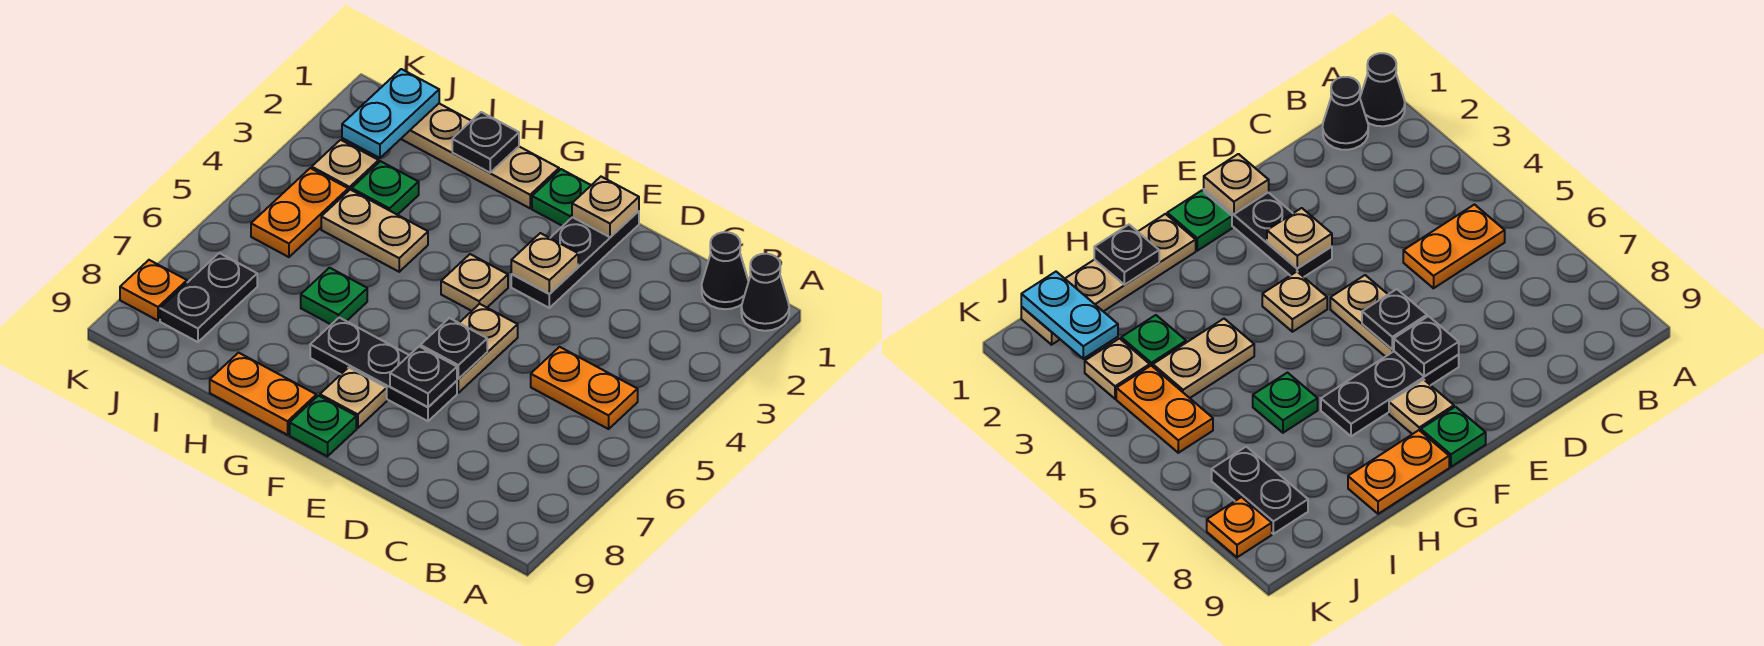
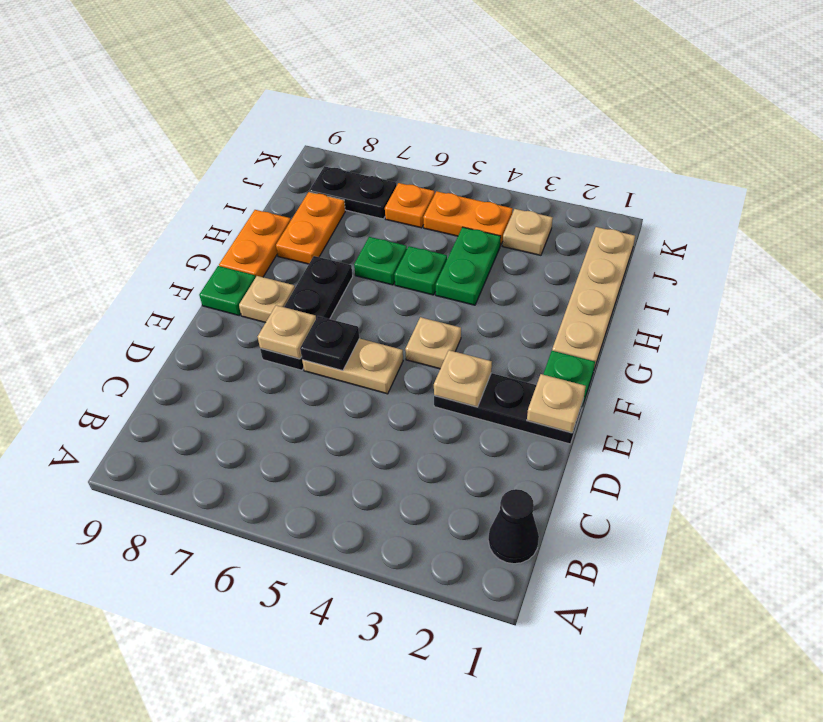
black cone A1 level 1 -> none
orange plate B5:C5 level 1 -> orange plate H8:I8 level 1
black plate E7 level 2 -> tan plate E7 level 2
black plate H1 level 2 -> none
tan plate H4:I4 level 1 -> green plate H4:I4 level 1
green plate I3 level 1 -> green plate H5 level 1
cyan plate J1:J2 level 2 -> none
orange plate K8 level 1 -> orange plate J6 level 1

